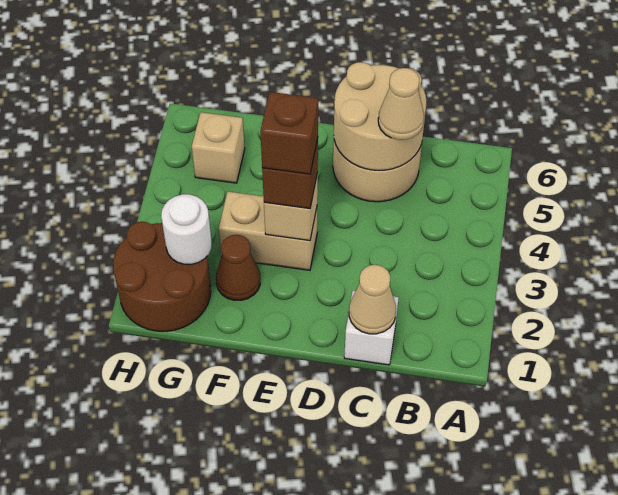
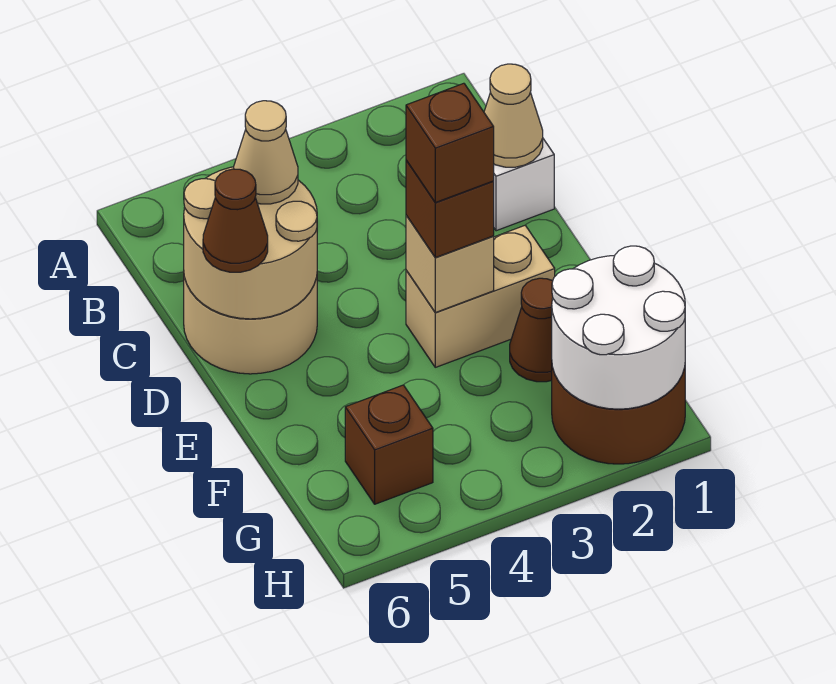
none -> brown cone D6 level 3
tan brick E3:F3 level 1 -> tan brick E2:E3 level 1
white round brick G2 level 2 -> white round brick G1:H2 level 2
tan brick G5 level 1 -> brown brick G5 level 1

